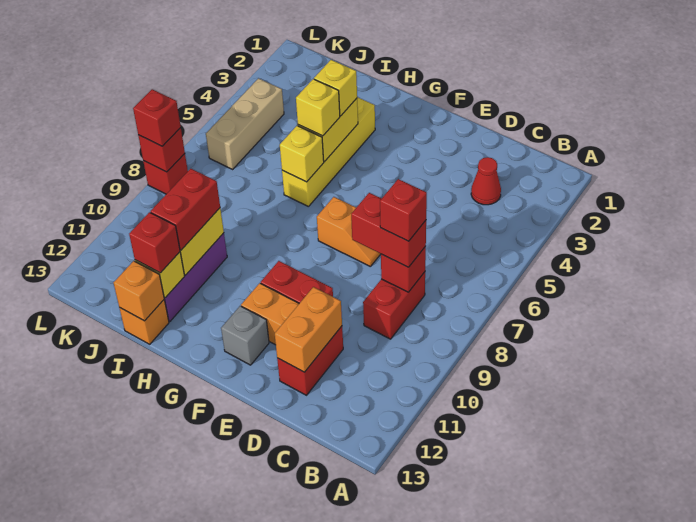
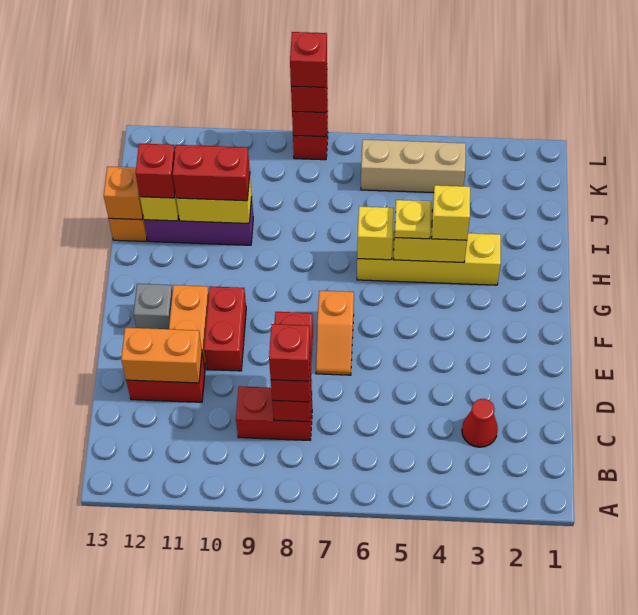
yellow brick H5 level 3 -> yellow plate H5 level 3
none -> red brick L8 level 4

